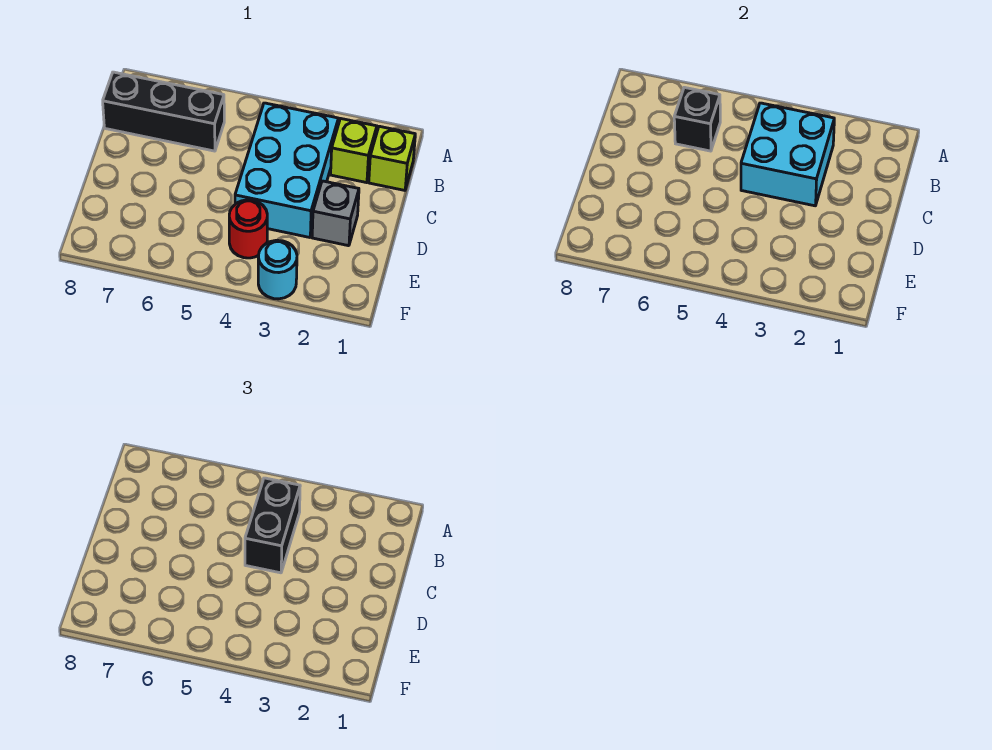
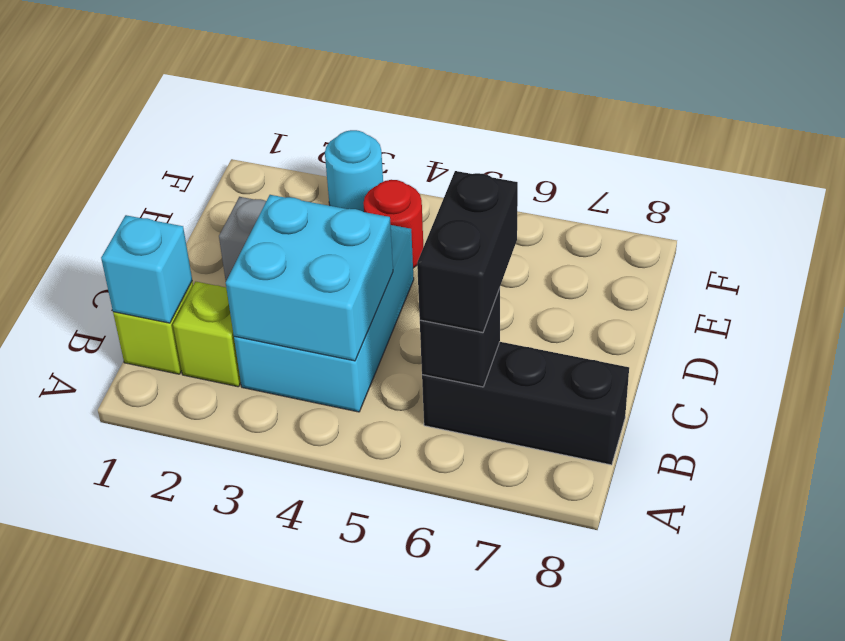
none -> cyan brick B1 level 2
black brick B4:C4 level 3 -> black brick B6:C6 level 3

